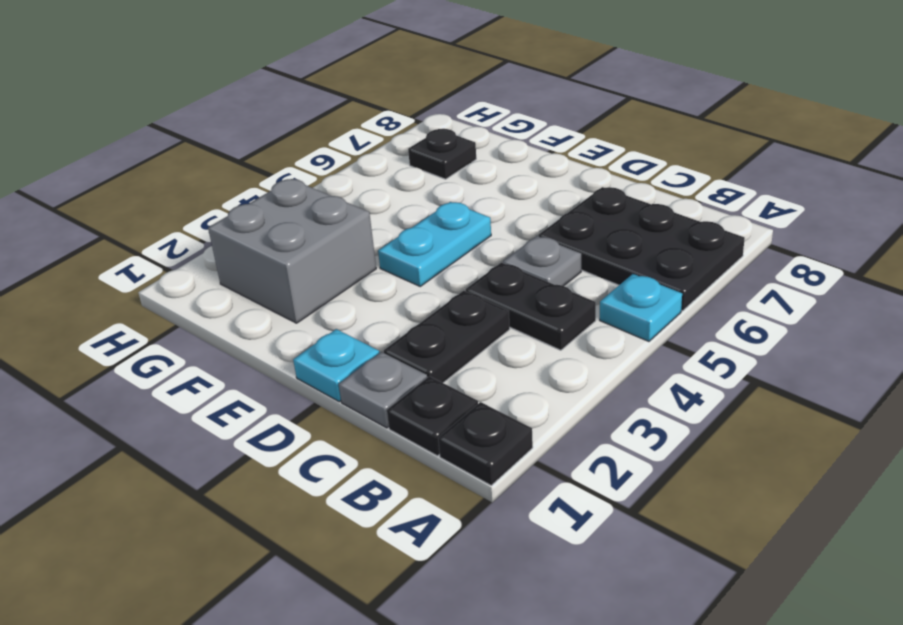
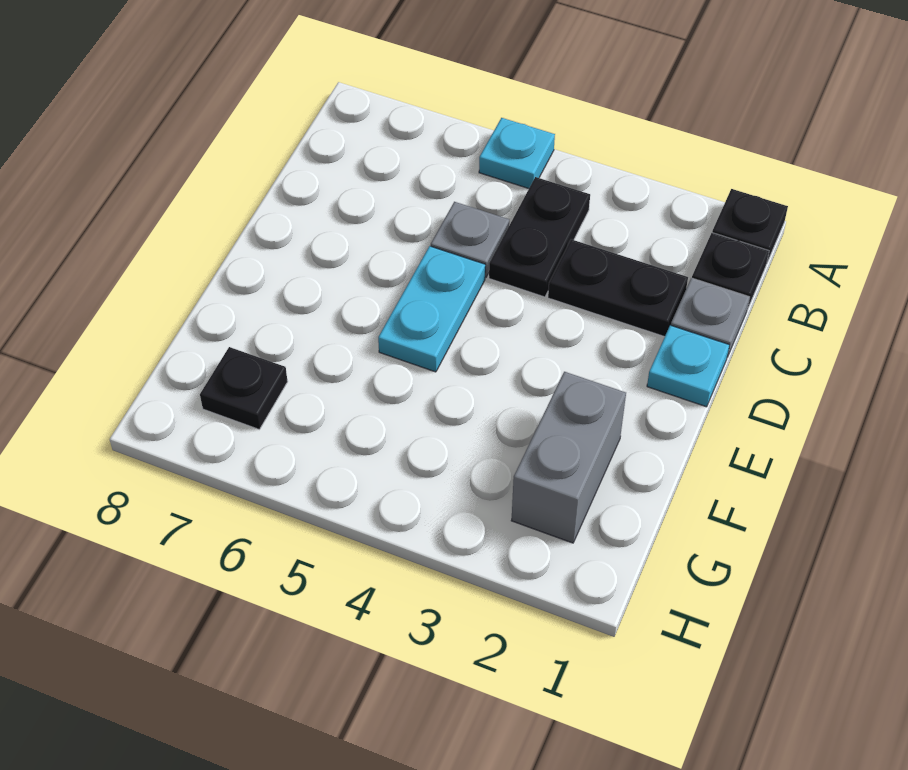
black plate A6:C7 level 1 -> none
cyan plate E4:E5 level 1 -> cyan plate D5:E5 level 1
grey brick F2:G3 level 1 -> grey brick F2:G2 level 1

